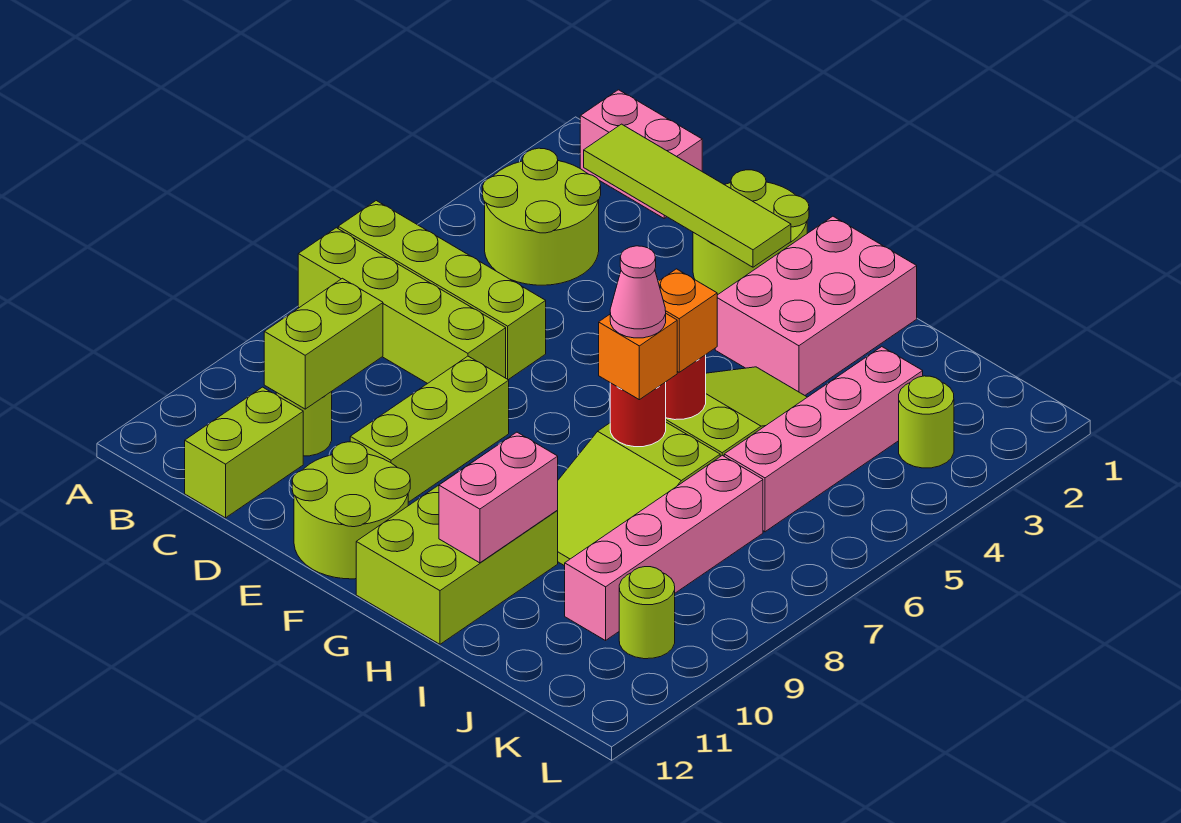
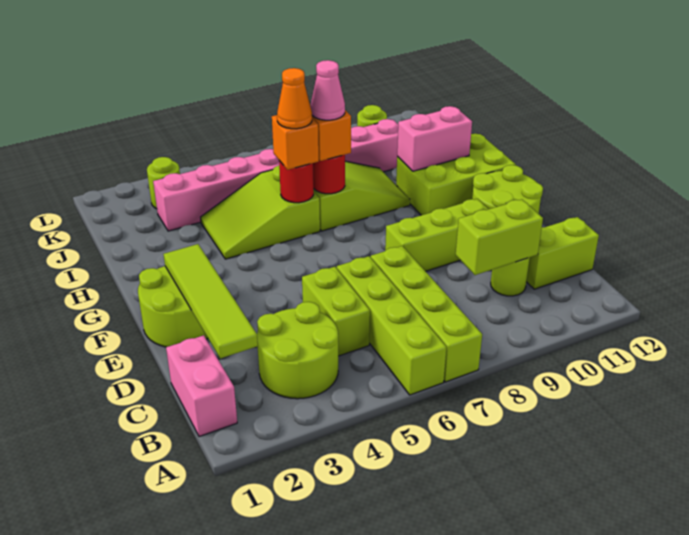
none -> lime brick C5:D5 level 1
pink brick G1:H3 level 1 -> none
none -> orange cone H6 level 4

